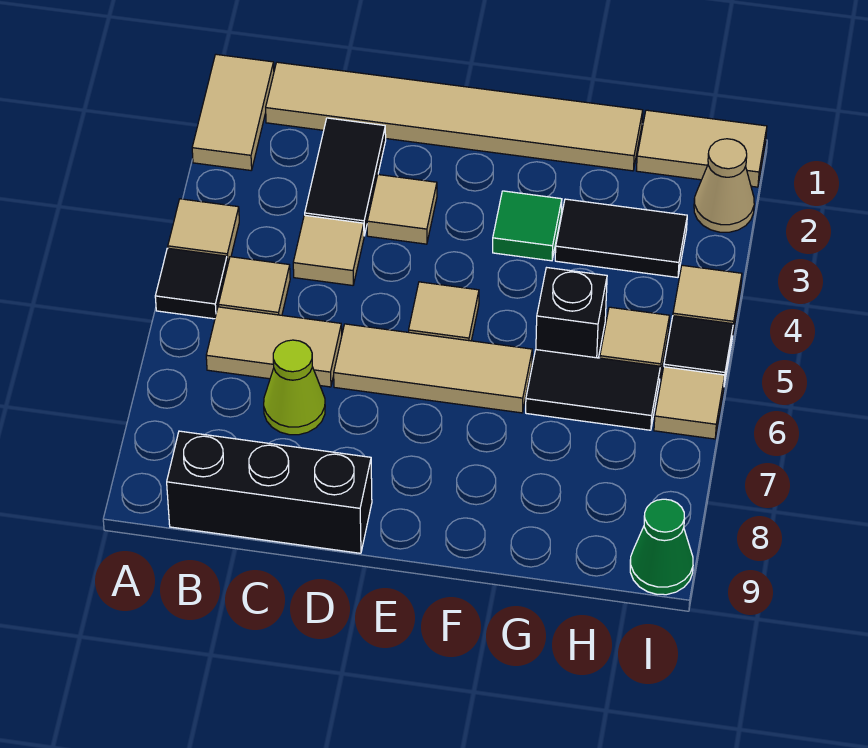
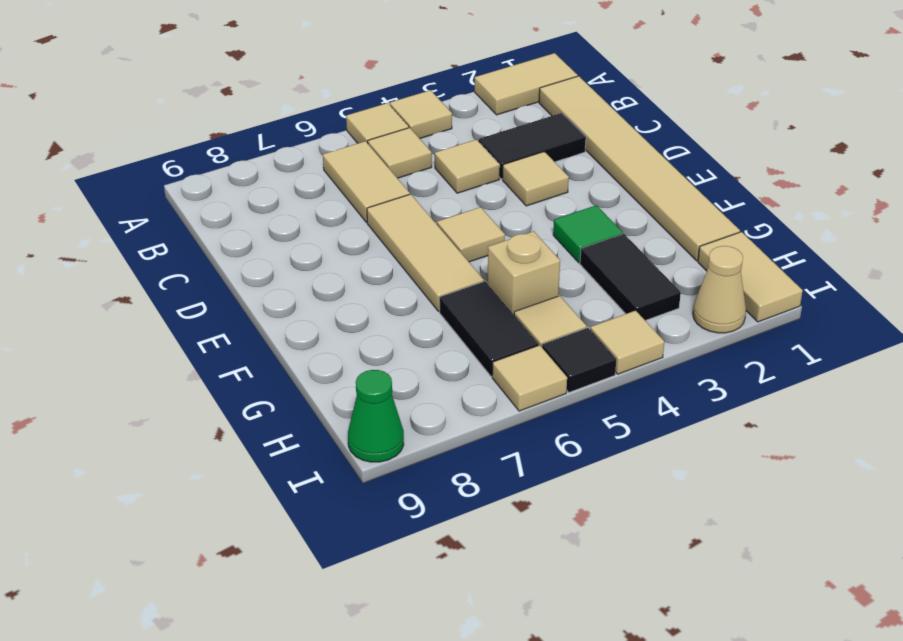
black tile A5 level 1 -> tan tile A5 level 1
black brick B9:D9 level 1 -> none
lime cone C7 level 1 -> none
black brick G5 level 1 -> tan brick G5 level 1

